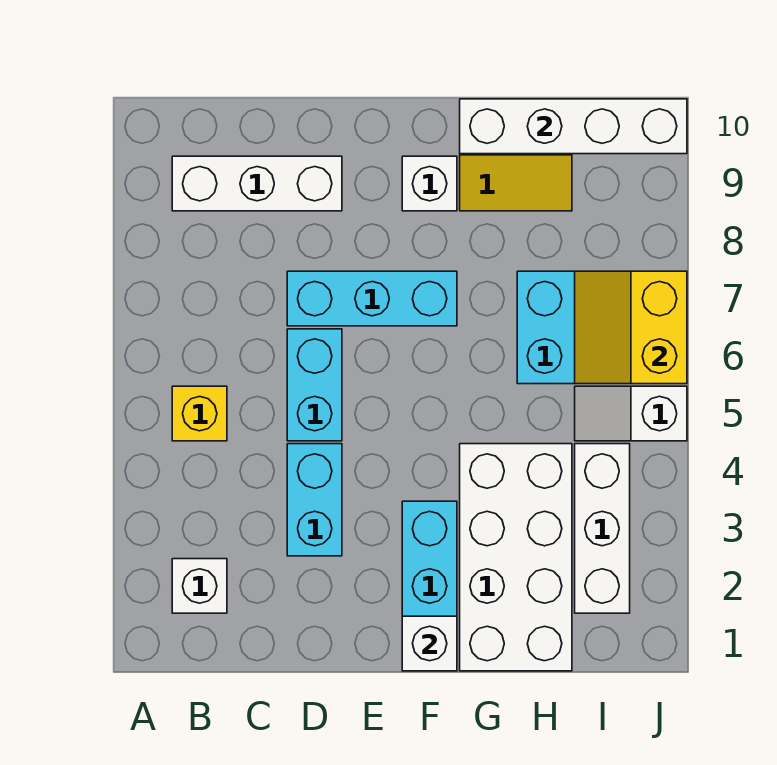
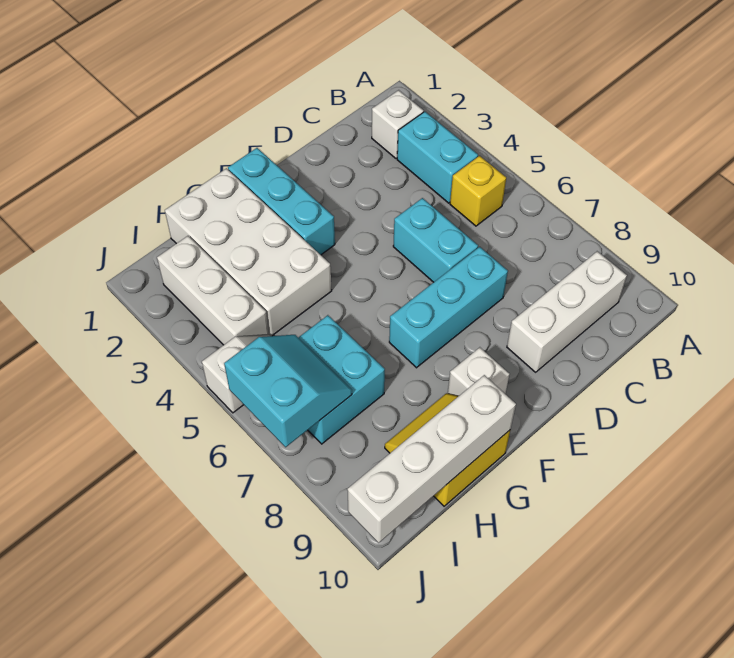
cyan brick D3:D4 level 1 -> cyan brick B3:B4 level 1
white brick F1 level 2 -> none
yellow slope I6:J7 level 2 top J -> cyan slope I6:J7 level 2 top J

